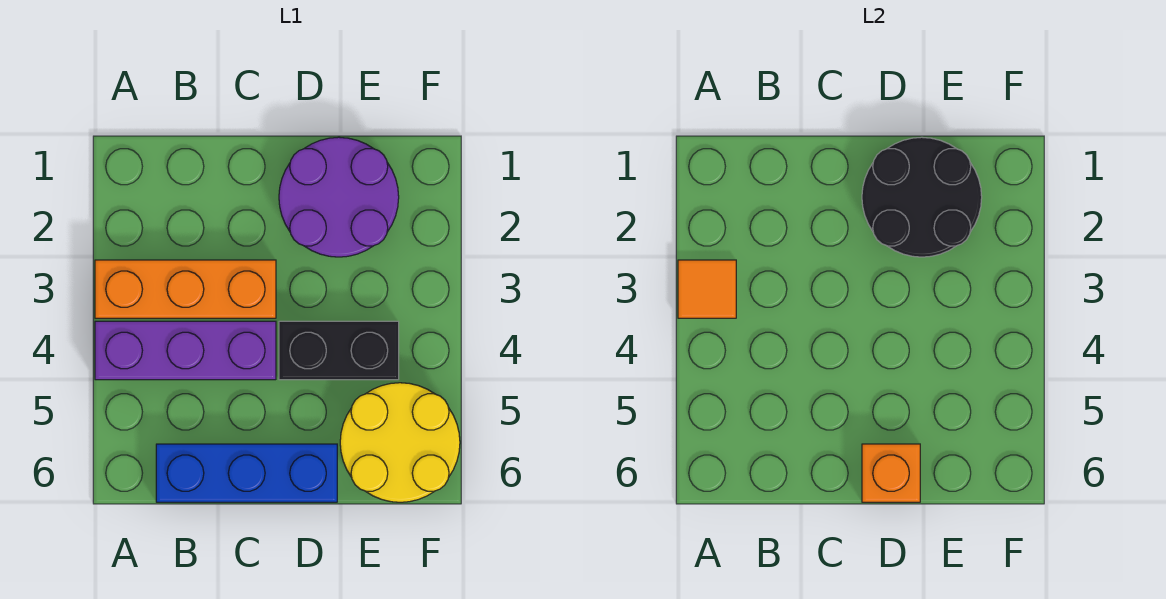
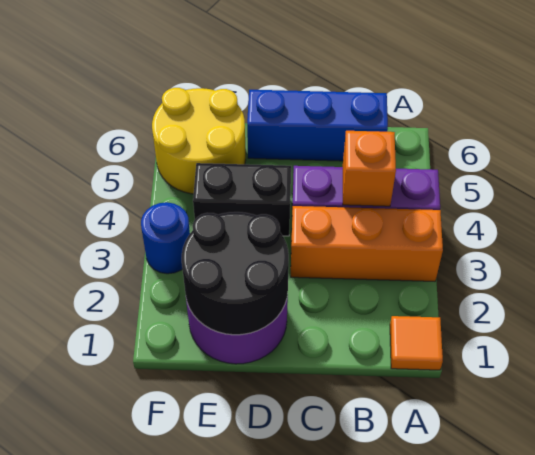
orange tile A3 level 2 -> orange tile A1 level 1
orange brick D6 level 2 -> orange brick B4 level 2
none -> blue round brick F3 level 1

